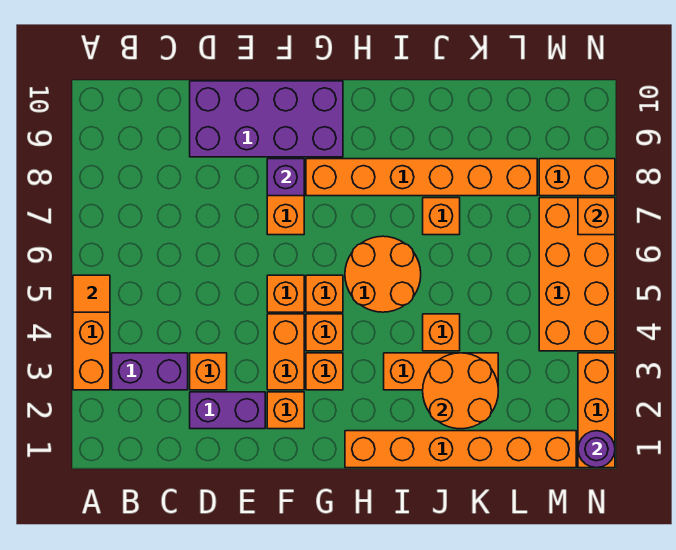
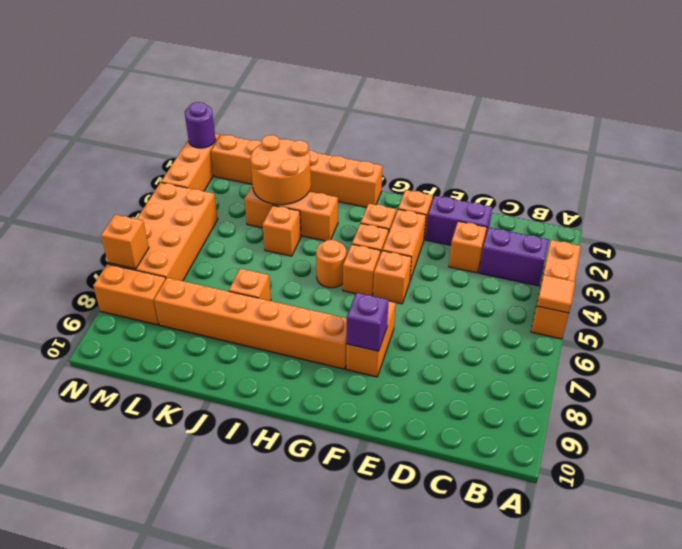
purple brick D9:G10 level 1 -> none
orange round brick H5:I6 level 1 -> orange round brick H5 level 1

